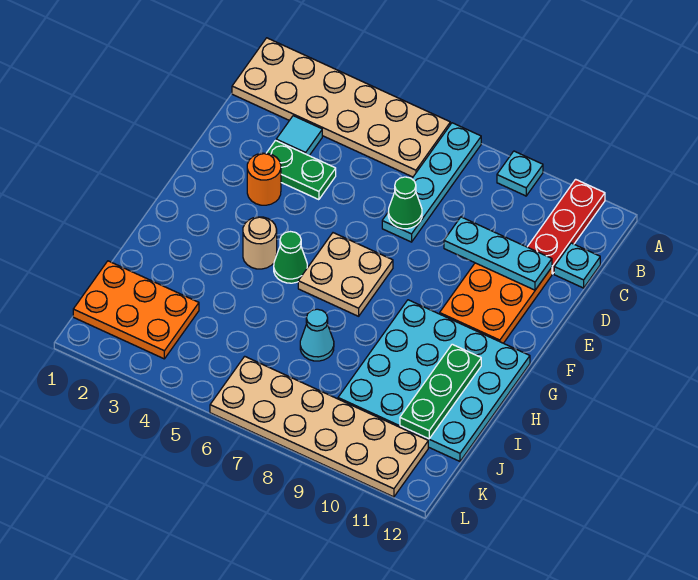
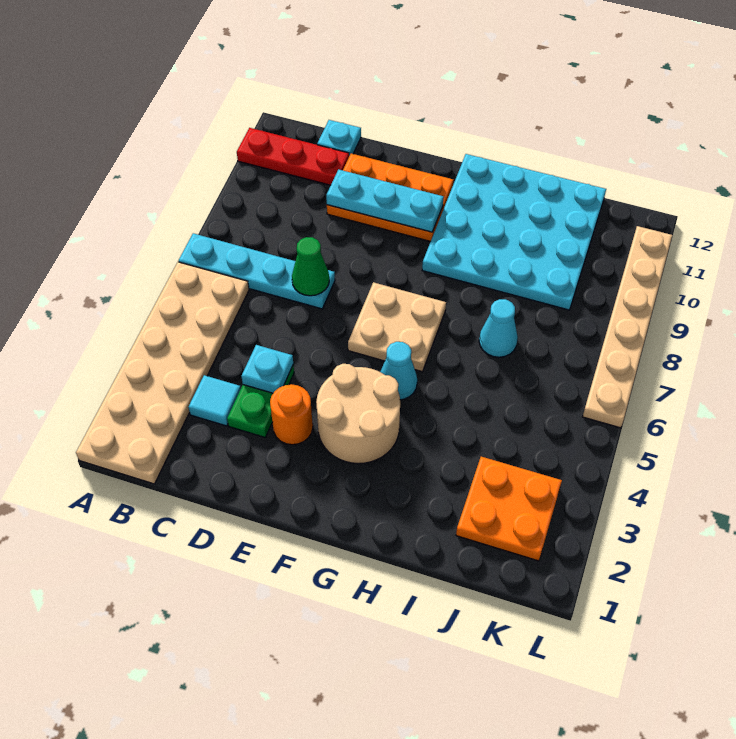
cyan plate A9 level 1 -> cyan plate D4 level 2
cyan plate D9:D11 level 2 -> cyan plate D10:F10 level 2
tan round brick G4 level 1 -> tan round brick F3:G4 level 1
green cone G5 level 1 -> cyan cone G5 level 1
green plate H11:J11 level 2 -> none
orange plate J1:K3 level 1 -> orange plate J2:K3 level 1
tan plate K6:L11 level 1 -> tan plate L6:L11 level 1

